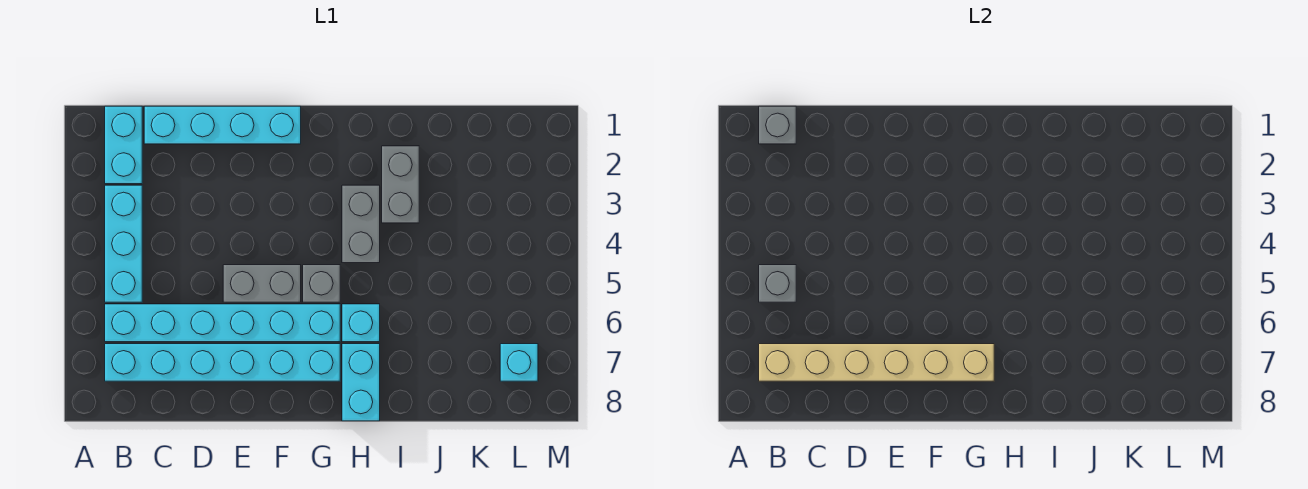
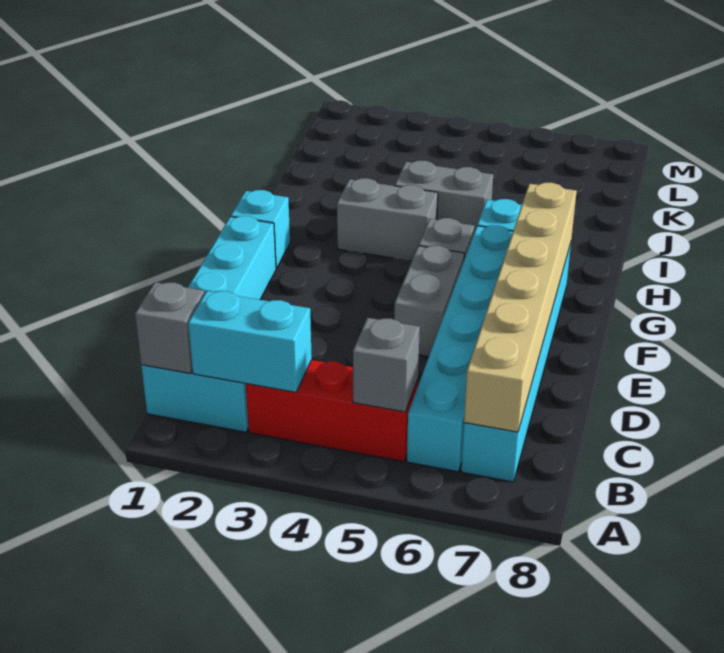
cyan brick B3:B5 level 1 -> red brick B3:B5 level 1
cyan brick H7:H8 level 1 -> cyan brick B2:B3 level 2
grey brick I2:I3 level 1 -> grey brick I4:I5 level 1
cyan brick L7 level 1 -> cyan brick G1 level 1

